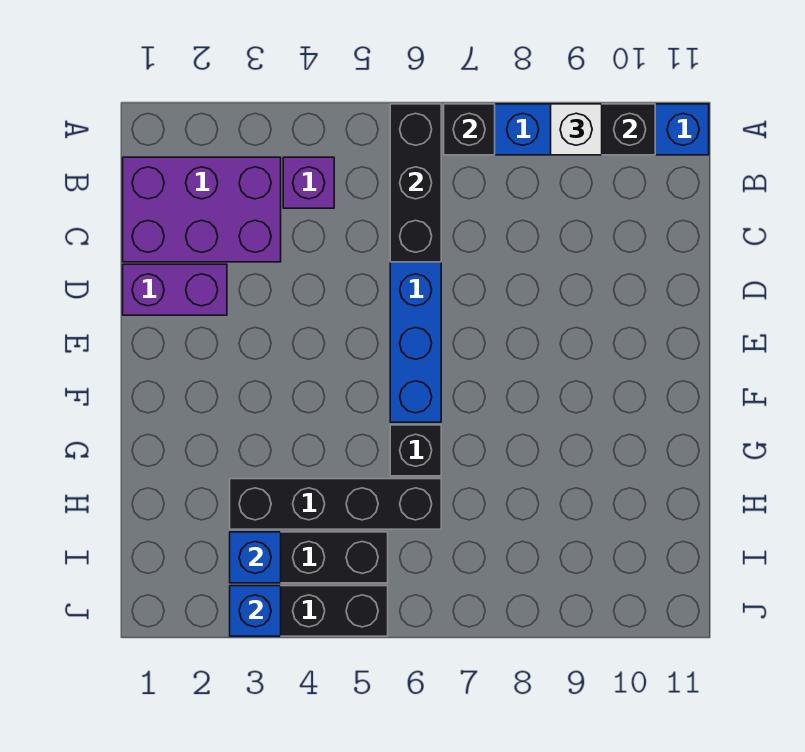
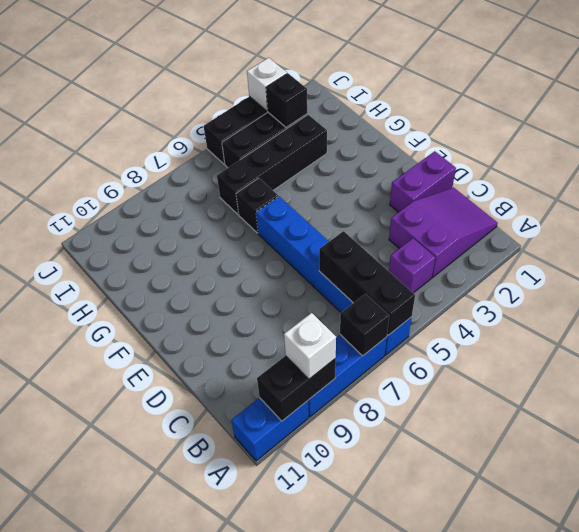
purple brick B1:C3 level 1 -> purple slope B1:C3 level 1 top 3
blue brick I3 level 2 -> black brick I3 level 2
blue brick J3 level 2 -> white brick J3 level 2

